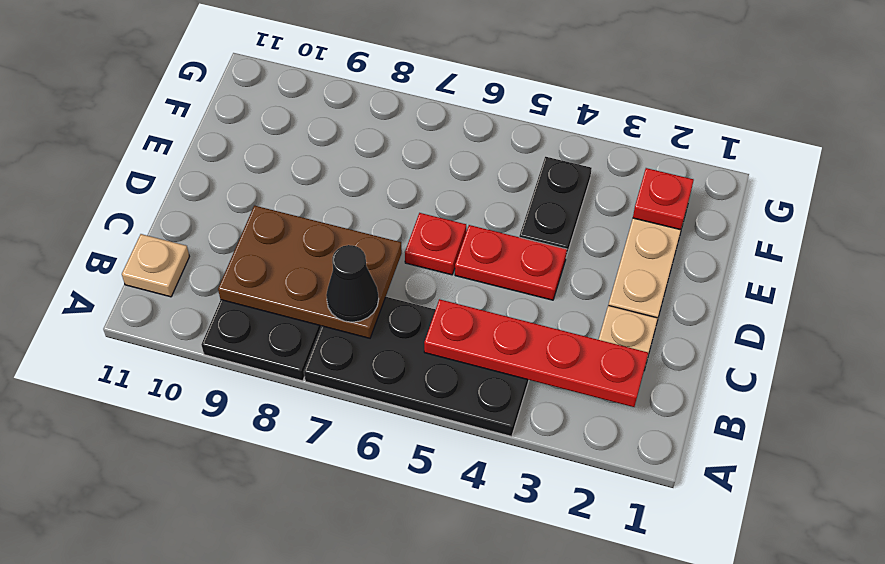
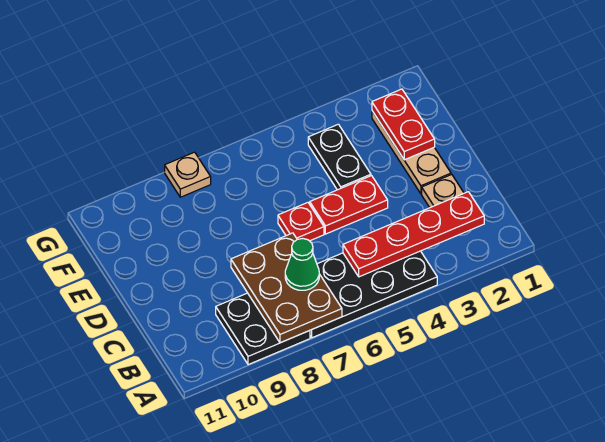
brown plate B7:C9 level 2 -> brown plate A7:C8 level 2
black cone B7 level 3 -> green cone B7 level 3
tan plate B11 level 1 -> tan plate G8 level 1
red plate F2 level 2 -> red plate E2:F2 level 2

